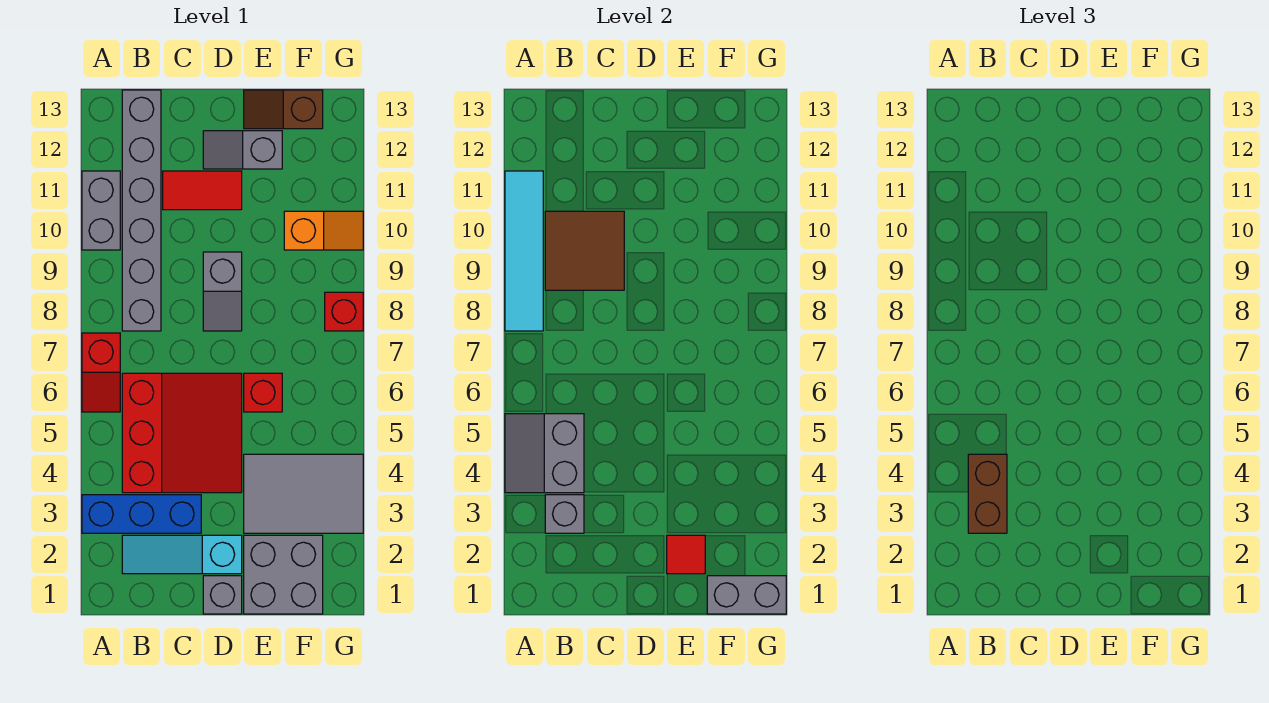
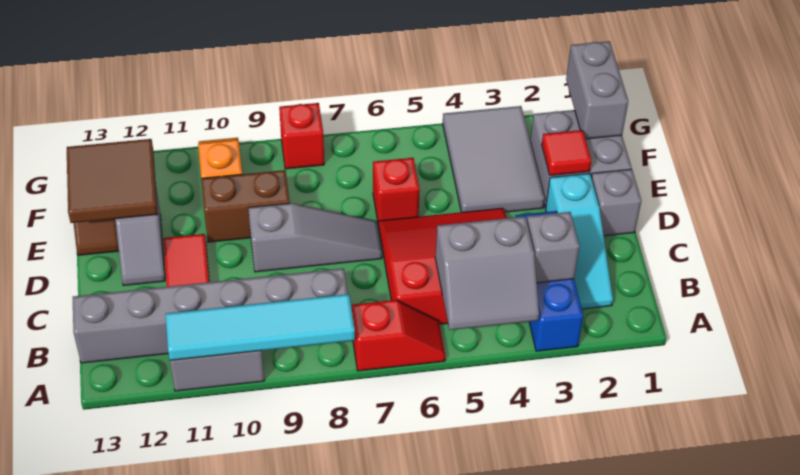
brown brick B3:B4 level 3 -> brown brick E9:E10 level 1
brown tile B9:C10 level 2 -> brown tile E12:F13 level 2
grey slope D8:D9 level 1 top 9 -> grey slope D7:D9 level 1 top 9

